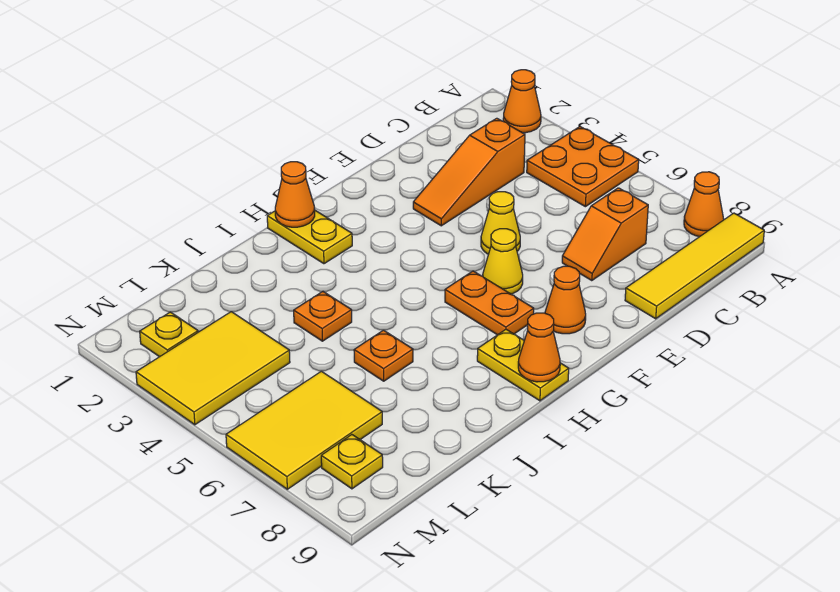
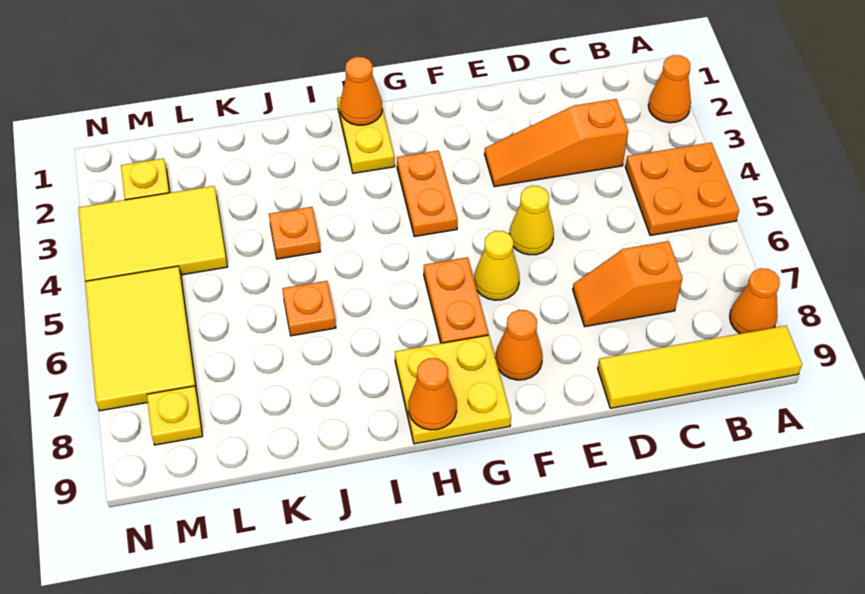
none -> orange plate G3:G4 level 1
yellow plate H8:H9 level 1 -> yellow plate G8:H9 level 1
yellow tile L6:N7 level 1 -> yellow tile M5:N7 level 1

